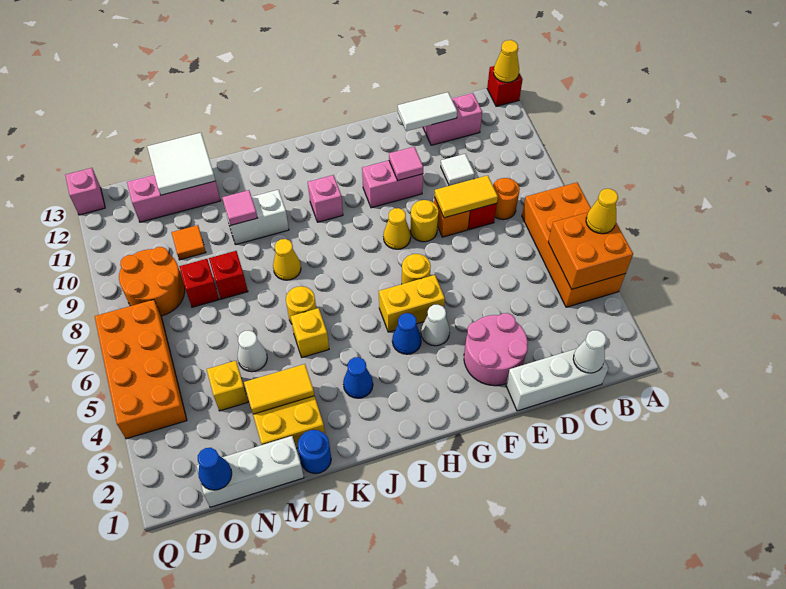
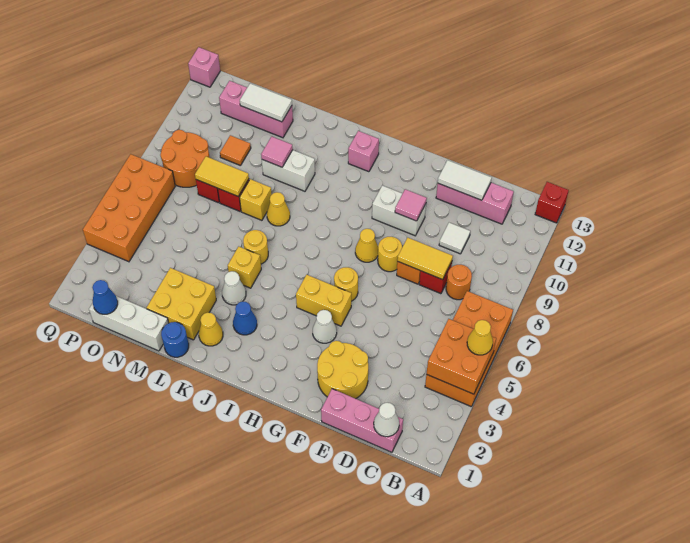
yellow cone A13 level 2 -> yellow cone K2 level 1
white brick C1:E1 level 1 -> pink brick C1:E1 level 1
pink brick C12:D12 level 1 -> pink brick C12:E12 level 1
pink round brick E2:F3 level 1 -> yellow round brick E2:F3 level 1
pink brick F10:G10 level 1 -> white brick F10:G10 level 1
blue cone H4 level 1 -> none
pink brick I10 level 1 -> pink brick I12 level 1
yellow tile L3:M3 level 2 -> yellow tile M8:N8 level 2
white cone M5 level 1 -> white cone K4 level 1
white tile M12:N13 level 2 -> white tile M12:N12 level 2
yellow brick N4 level 1 -> yellow brick L8 level 1

